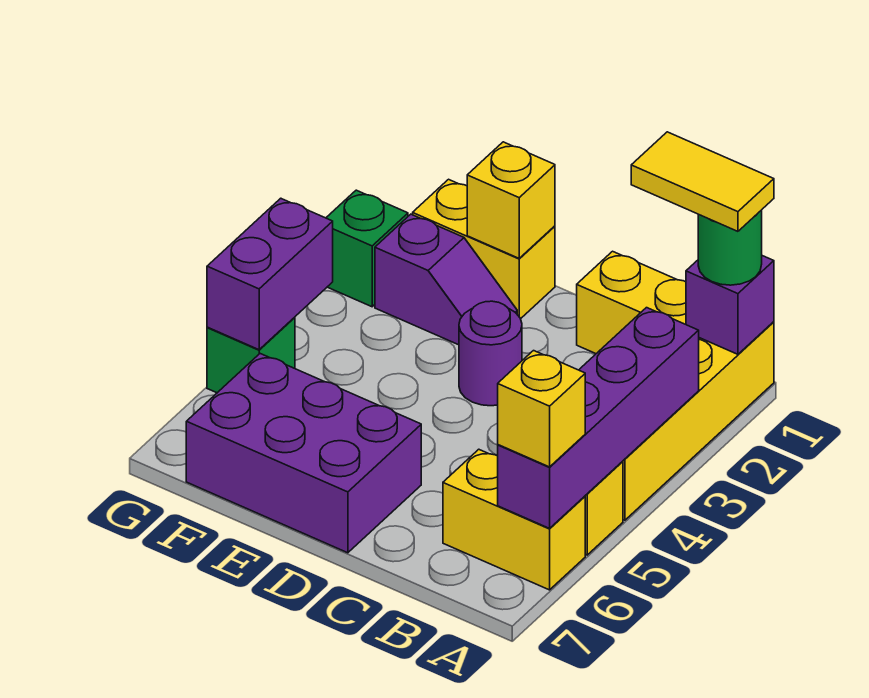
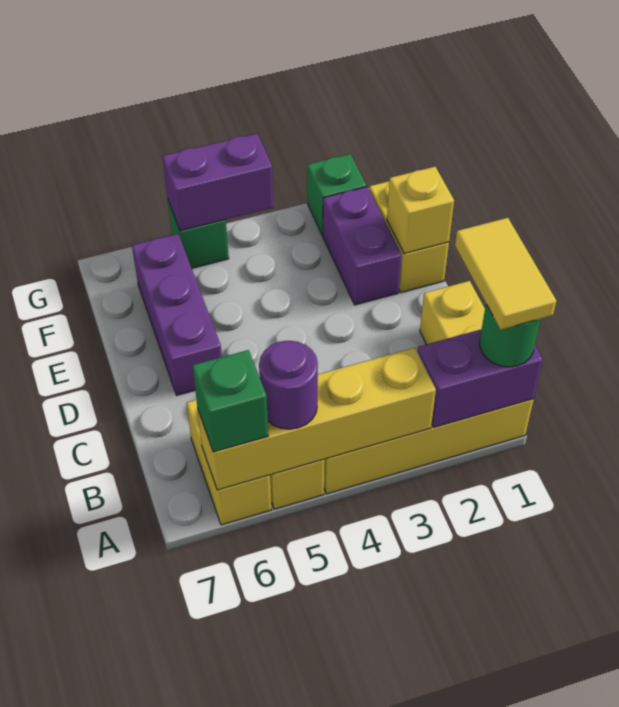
purple brick A1 level 2 -> purple brick A1:A2 level 2
purple brick A3:A6 level 2 -> yellow brick A3:A6 level 2
yellow brick A6 level 3 -> green brick A6 level 3
purple round brick D3 level 1 -> purple round brick A5 level 3
purple brick D6:F7 level 1 -> purple brick D6:F6 level 1
purple slope E2:F2 level 1 top F -> purple brick E2:F2 level 1

